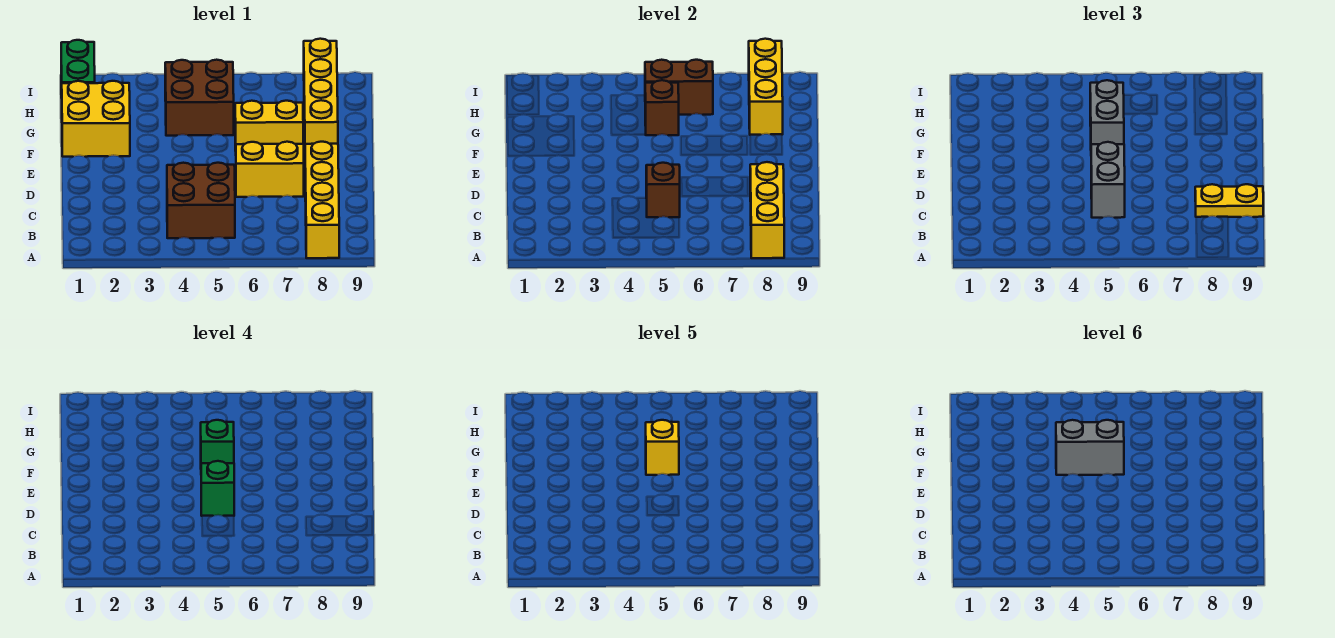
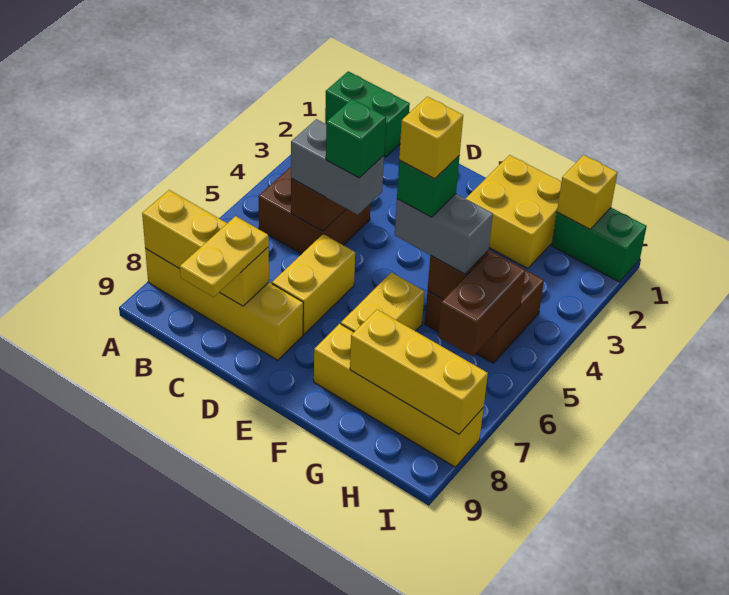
none -> green brick A1:B1 level 1
grey brick F4:F5 level 6 -> none
none -> yellow brick H1 level 2

